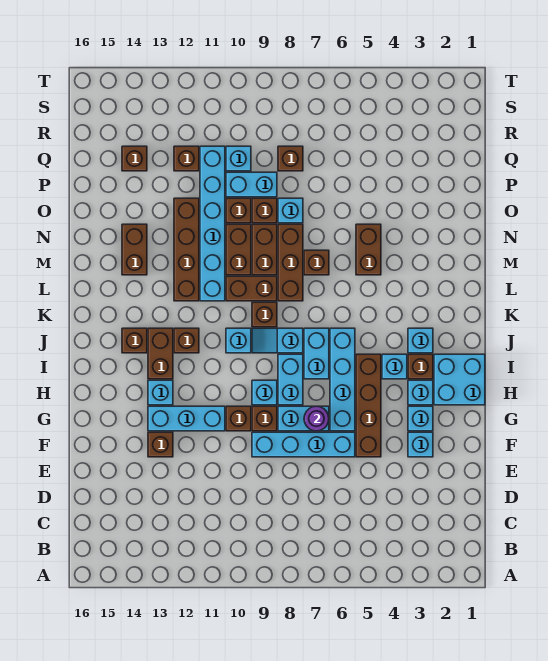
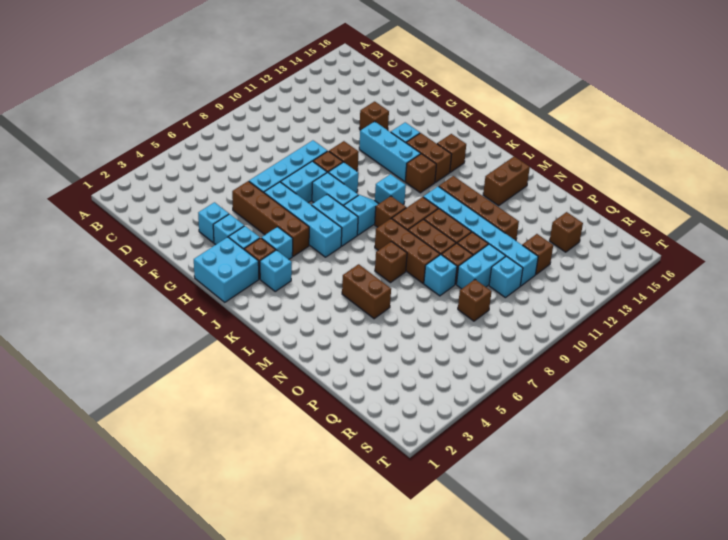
purple round brick G7 level 2 -> none
cyan brick G11:G13 level 1 -> cyan brick G12:I12 level 1
brown brick M14:N14 level 1 -> brown brick M14:M15 level 1

